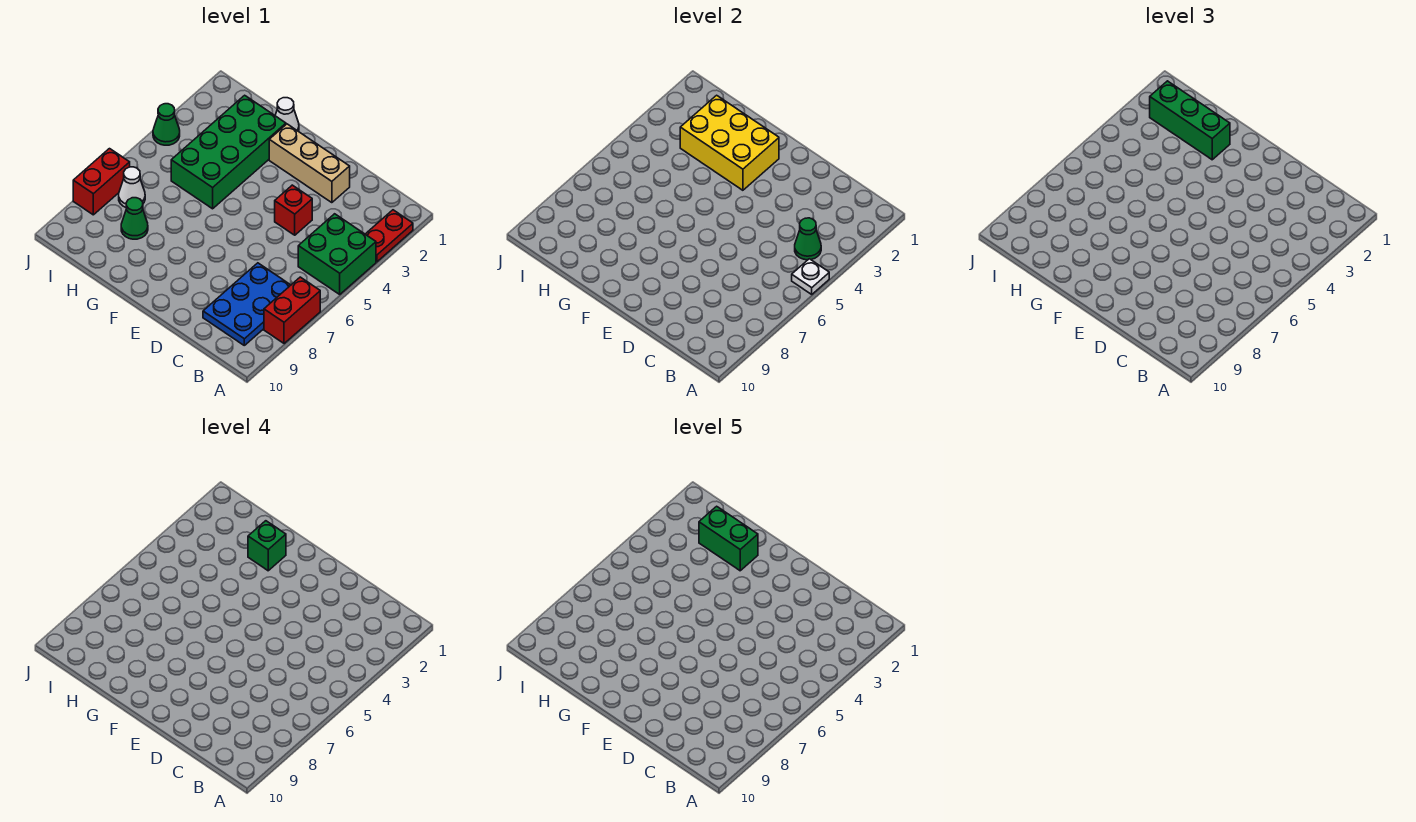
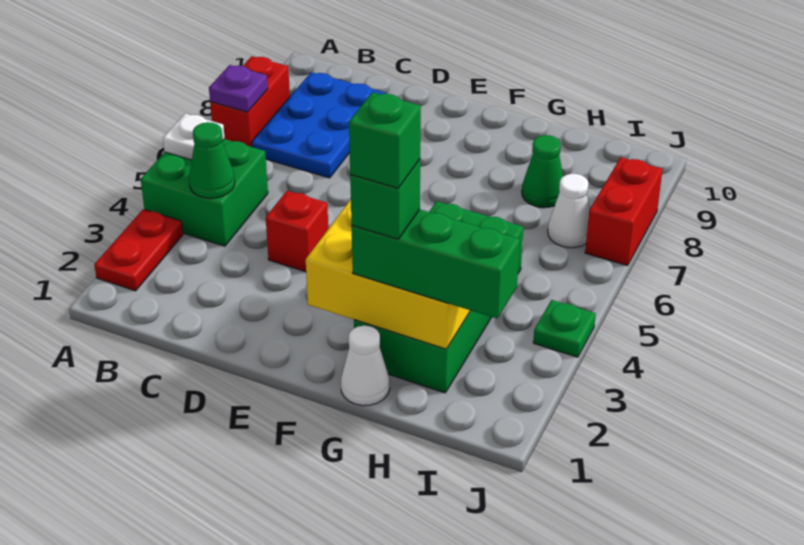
none -> purple plate A7 level 2
tan brick D2:F2 level 1 -> none
green brick G2:H2 level 5 -> green brick G2 level 5
green cone J4 level 1 -> green plate J4 level 1

